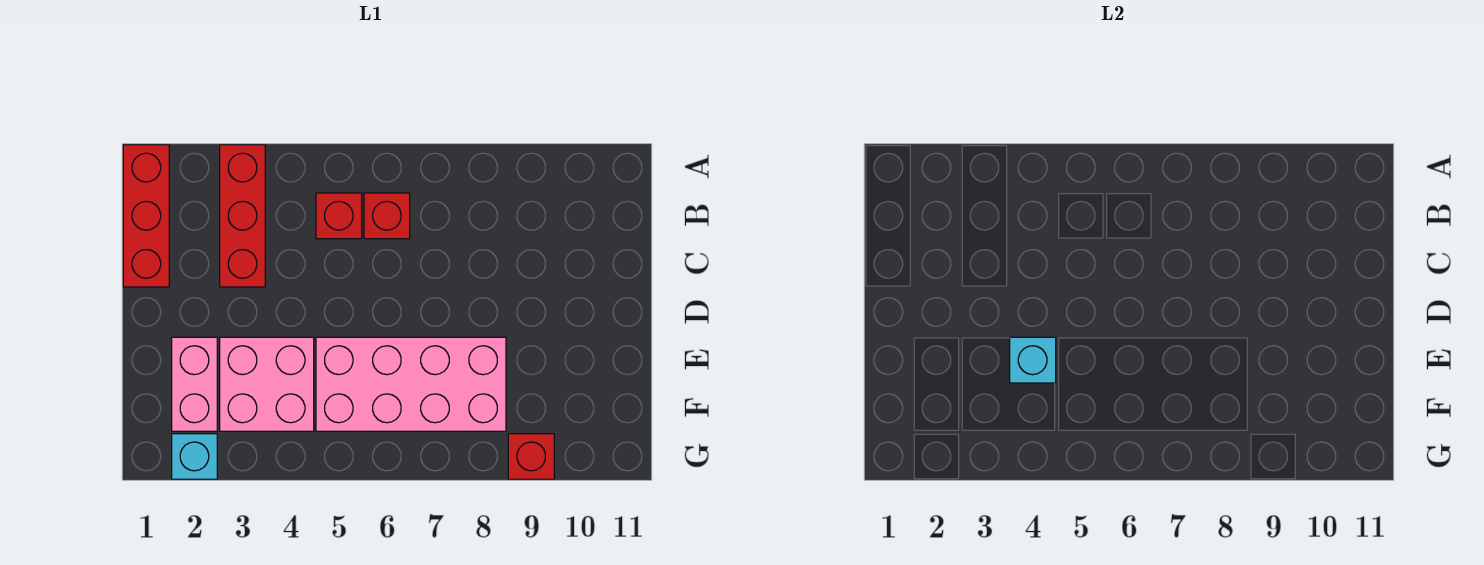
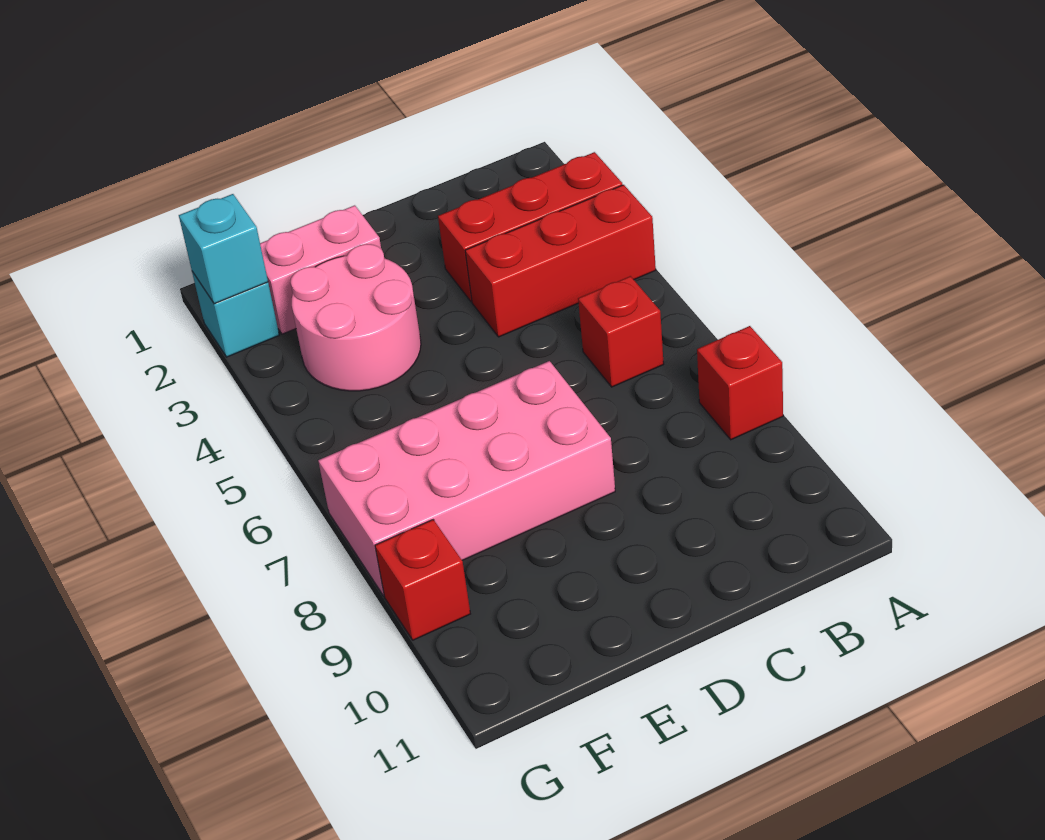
red brick A1:C1 level 1 -> red brick A4:C4 level 1
red brick B5 level 1 -> red brick A8 level 1
pink brick E3:F4 level 1 -> pink round brick E3:F4 level 1
cyan brick E4 level 2 -> cyan brick G2 level 2
pink brick E5:F8 level 1 -> pink brick D7:G8 level 1

